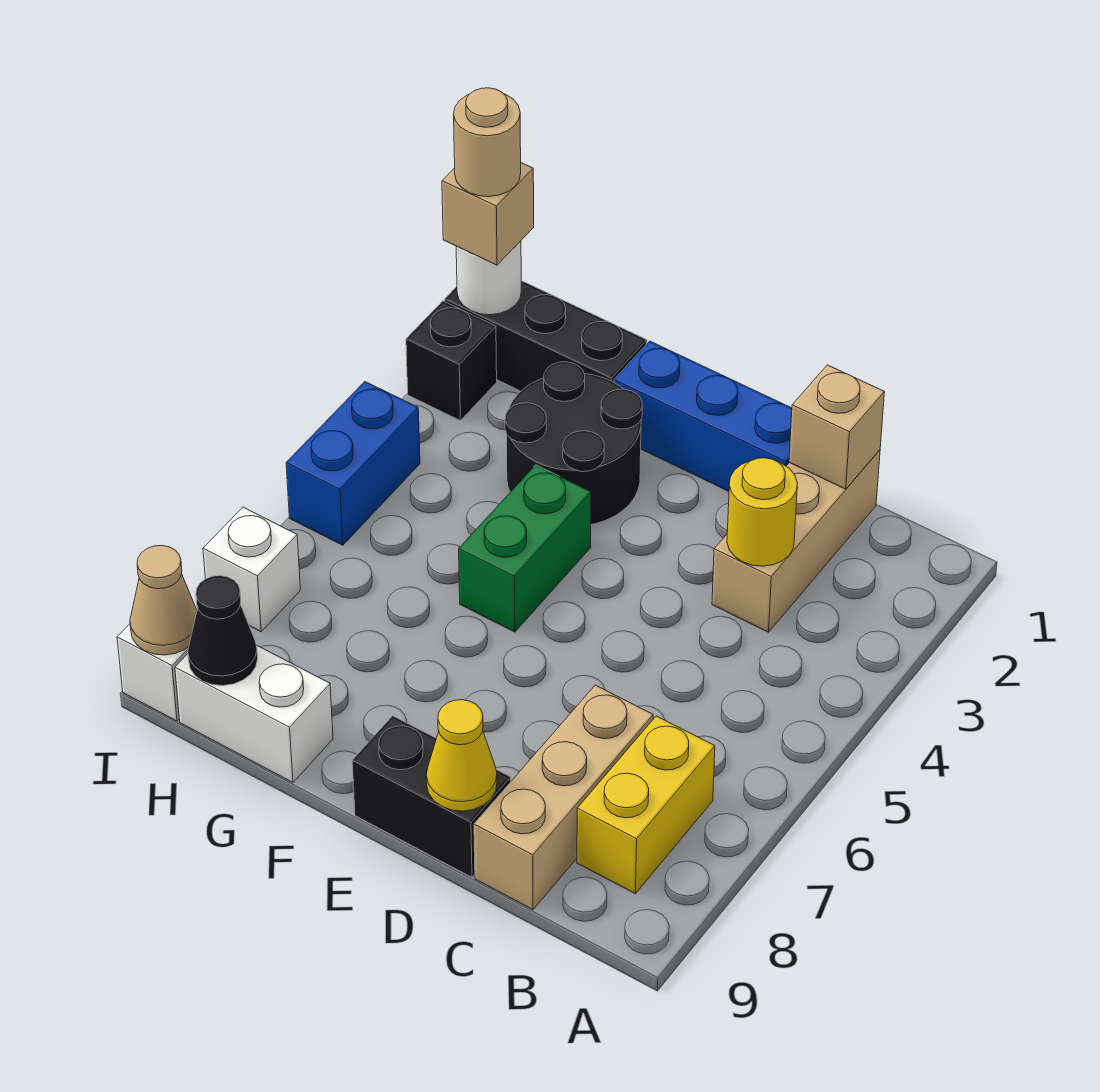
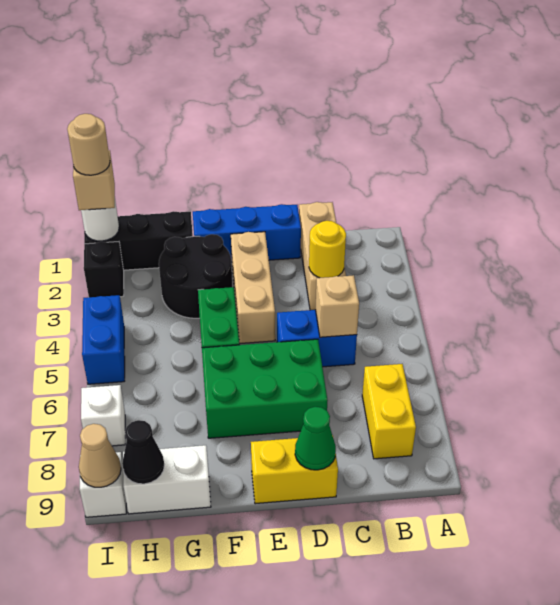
tan brick C1 level 2 -> tan brick C5 level 2
none -> blue brick C5:D5 level 1
tan brick C7:C9 level 1 -> tan brick E2:E4 level 1
none -> green brick D6:F7 level 1
black brick D9:E9 level 1 -> yellow brick D9:E9 level 1
yellow cone D9 level 2 -> green cone D9 level 2

